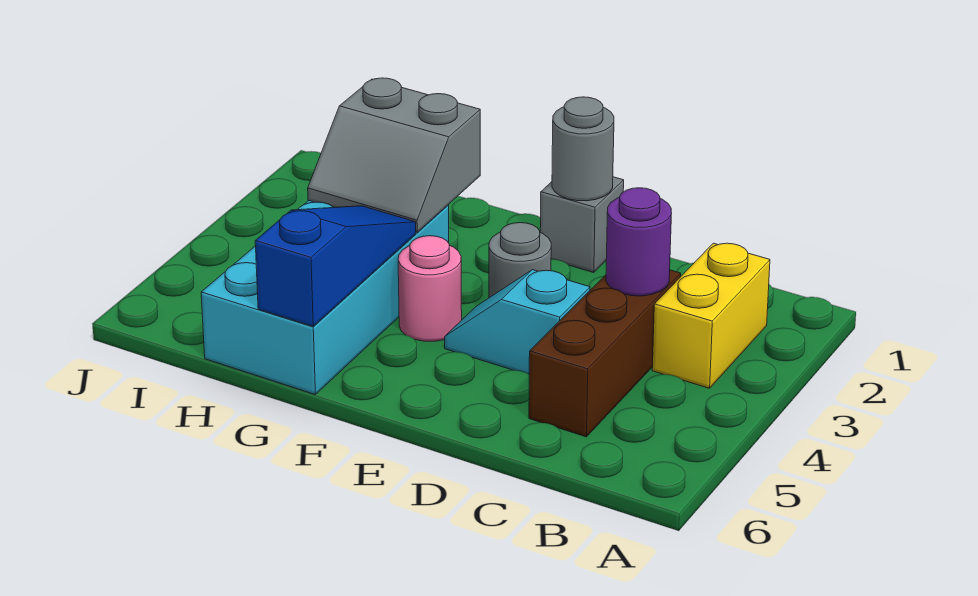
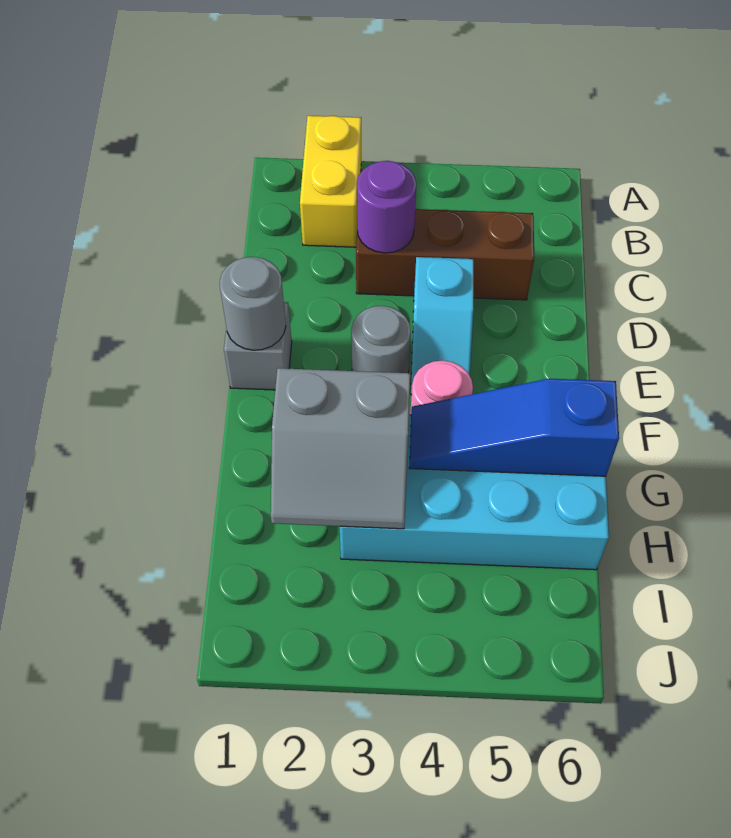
yellow brick B2:B3 level 1 -> yellow brick A2:B2 level 1
grey slope G2:H3 level 2 top 2 -> grey slope G2:H3 level 2 top G

